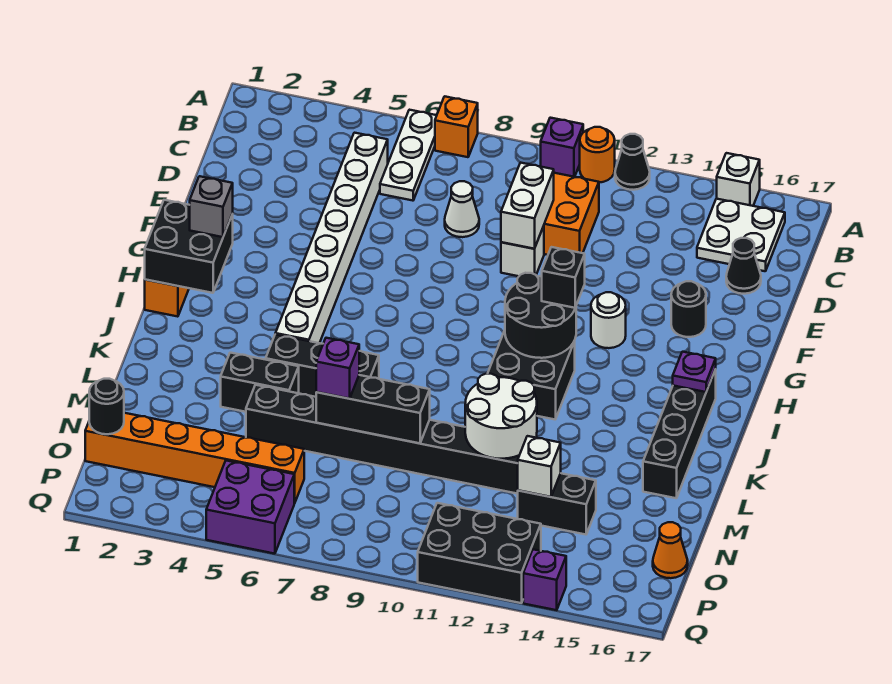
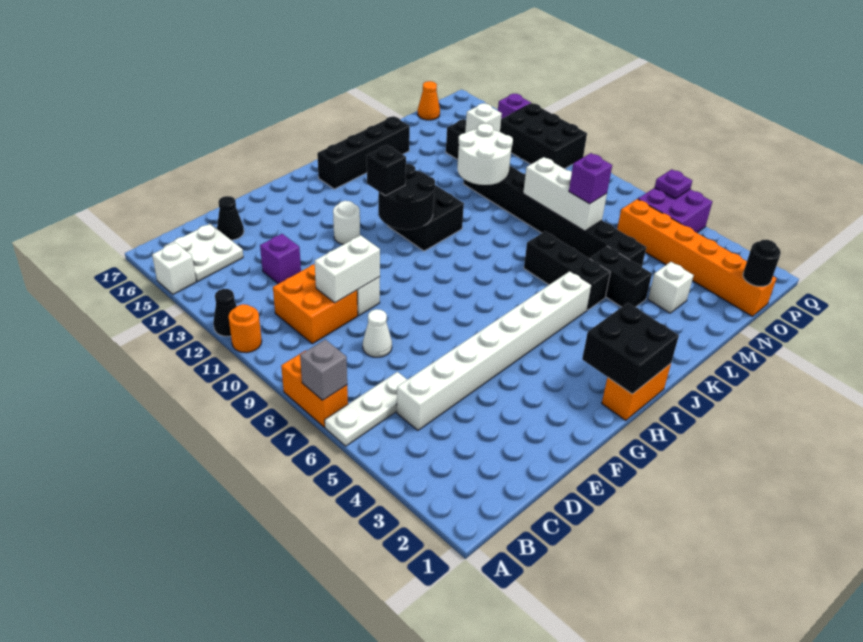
orange brick A7 level 1 -> orange brick A7:A8 level 1
purple brick A10 level 1 -> purple brick D13 level 1
black round brick F15 level 1 -> none
grey brick H2 level 3 -> grey brick A7 level 2
purple plate I16 level 2 -> purple plate Q6 level 2
none -> white brick M3 level 1
black brick M7:M9 level 2 -> white brick M7:M9 level 2

